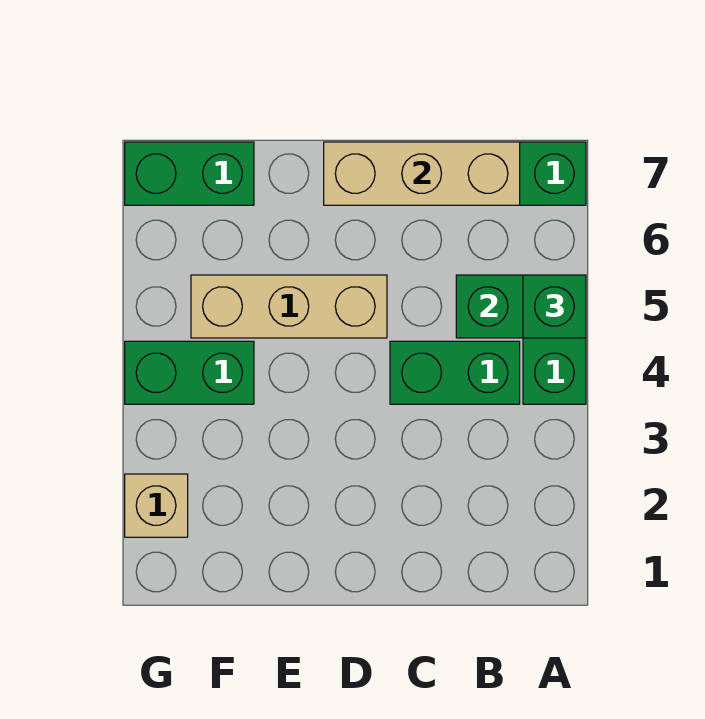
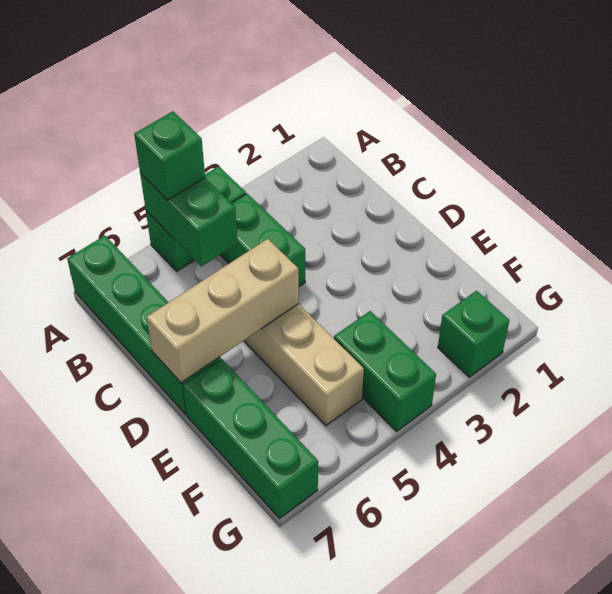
tan brick B7:D7 level 2 -> tan brick D5:D7 level 2
green brick F7:G7 level 1 -> green brick E7:G7 level 1
tan brick G2 level 1 -> green brick G2 level 1

